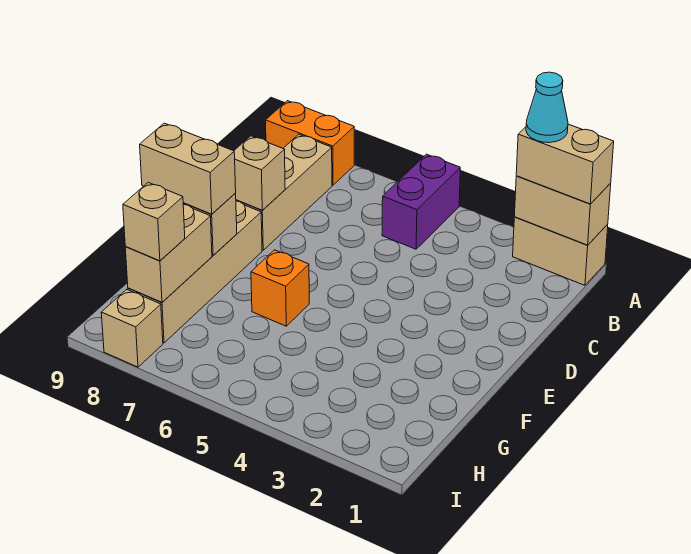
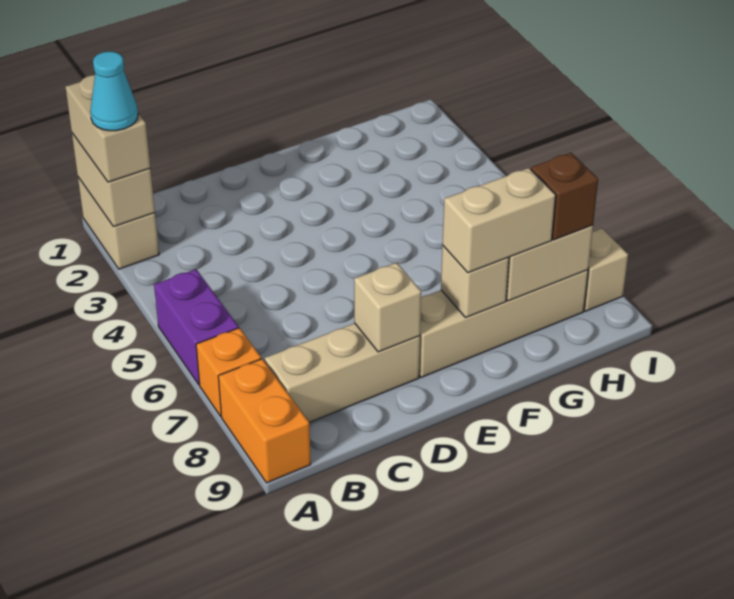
purple brick A5:B5 level 1 -> purple brick A5:A6 level 1
orange brick F6 level 1 -> orange brick A7 level 1
tan brick F8:F9 level 3 -> tan brick F8:G8 level 3
tan brick H8 level 3 -> brown brick H8 level 3

